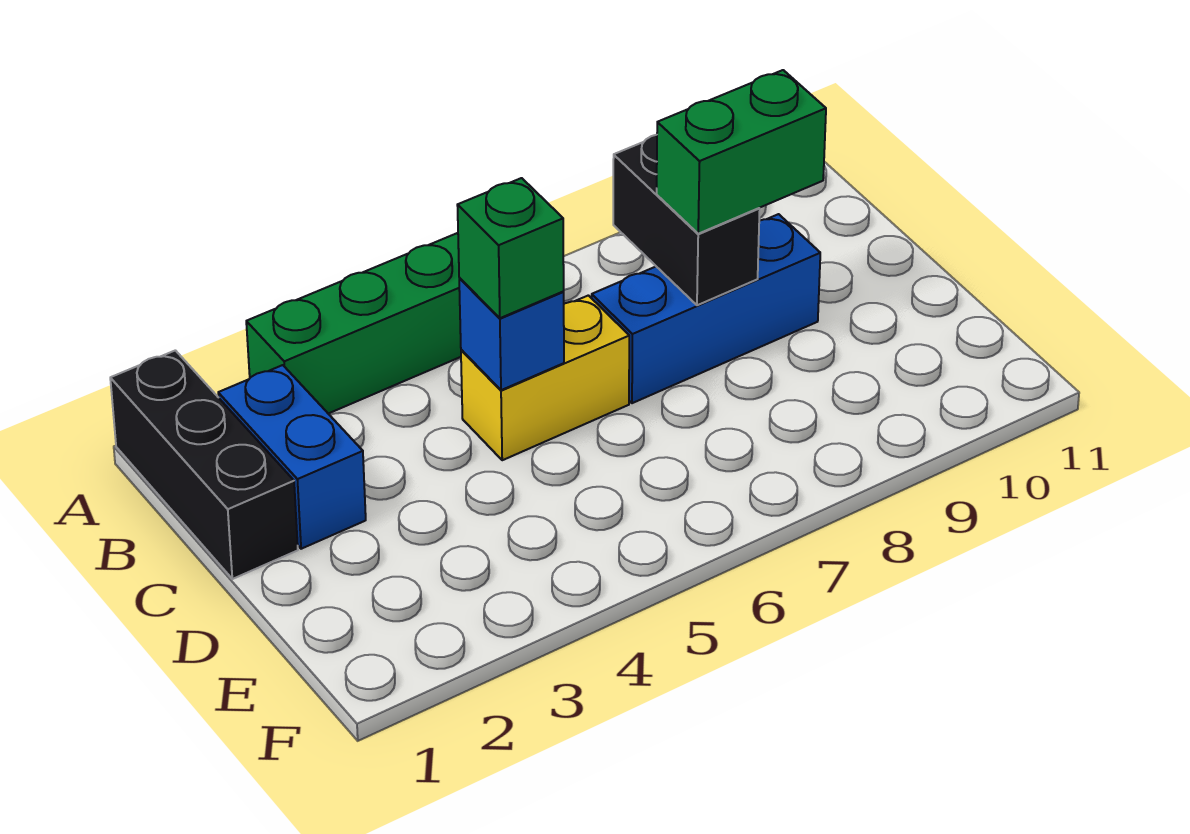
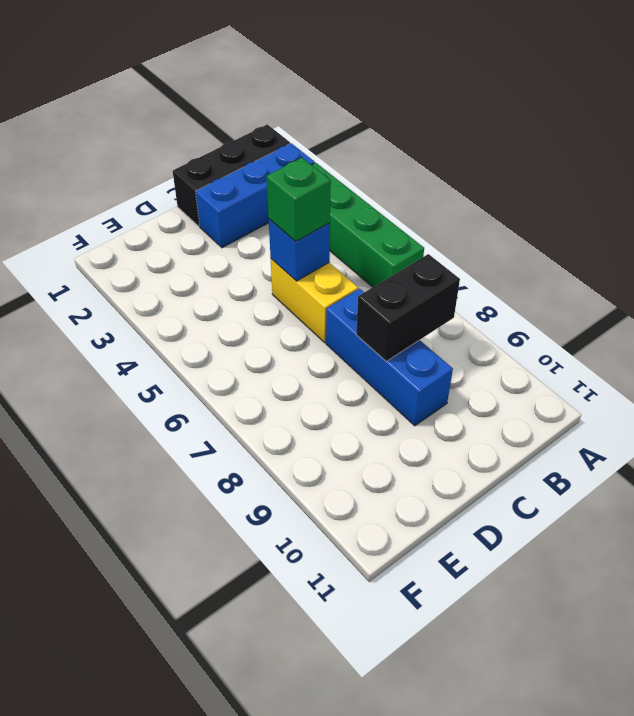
blue brick B2:C2 level 1 -> blue brick A2:C2 level 1
green brick C8:C9 level 3 -> none

